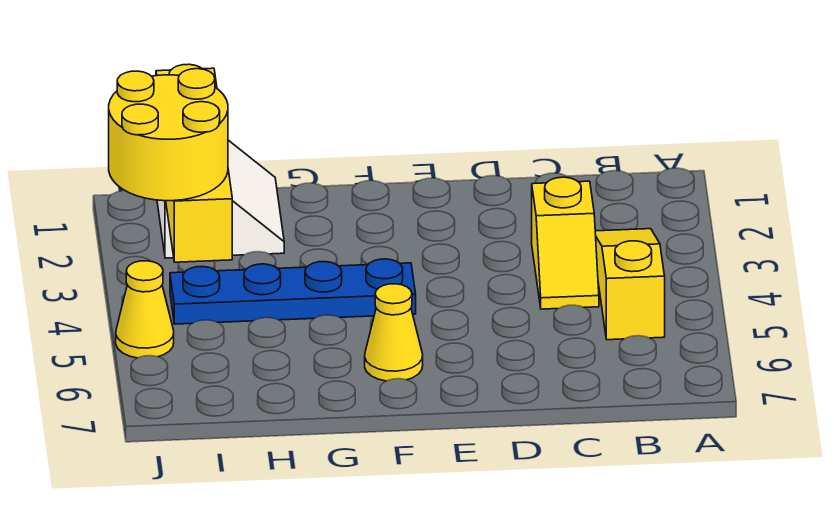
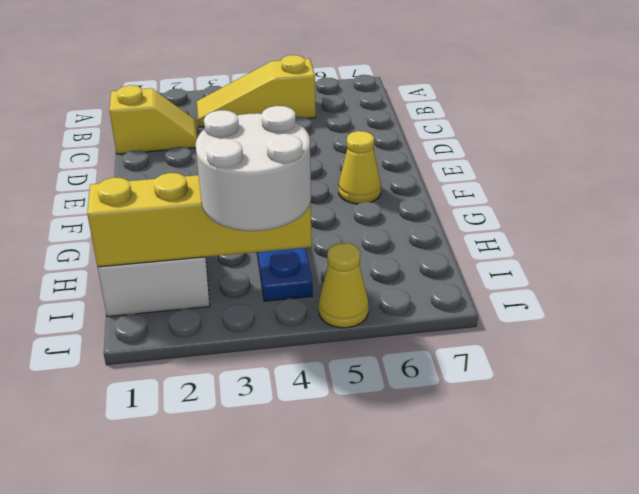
yellow slope C3:C4 level 1 top 3 -> yellow slope C1:C2 level 1 top 1
yellow round brick I3:J4 level 3 -> white round brick I3:J4 level 3

